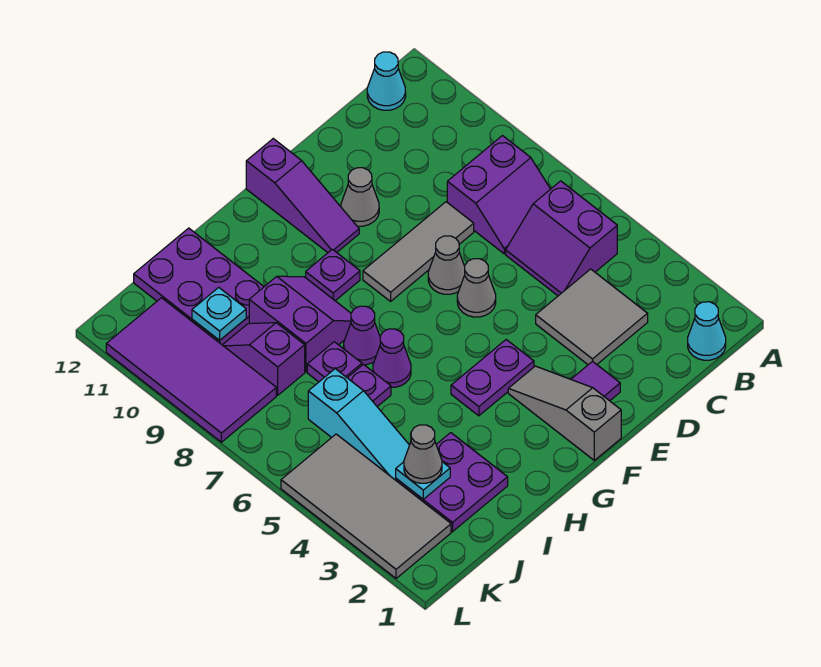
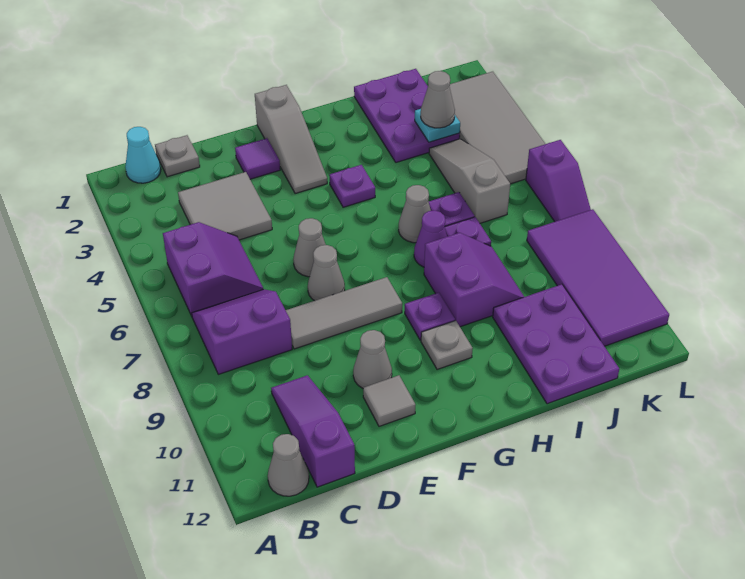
cyan cone B12 level 1 -> grey cone B12 level 1
none -> grey plate C1 level 1
none -> grey tile E11 level 1
purple plate F4:G4 level 1 -> purple plate G4 level 1
purple slope F10:F12 level 1 top 12 -> purple slope C10:C12 level 1 top 12
none -> grey plate G10 level 1
purple cone H6 level 1 -> grey cone H6 level 1
purple slope H8:I9 level 1 top I -> purple slope H8:I9 level 1 top H
purple plate I2:J3 level 1 -> purple plate I1:J3 level 1
cyan slope J4:J6 level 1 top 6 -> grey slope J4:J6 level 1 top 6
purple slope J8:J9 level 1 top 8 -> purple slope L6:L7 level 1 top 6
cyan plate J10 level 2 -> none

